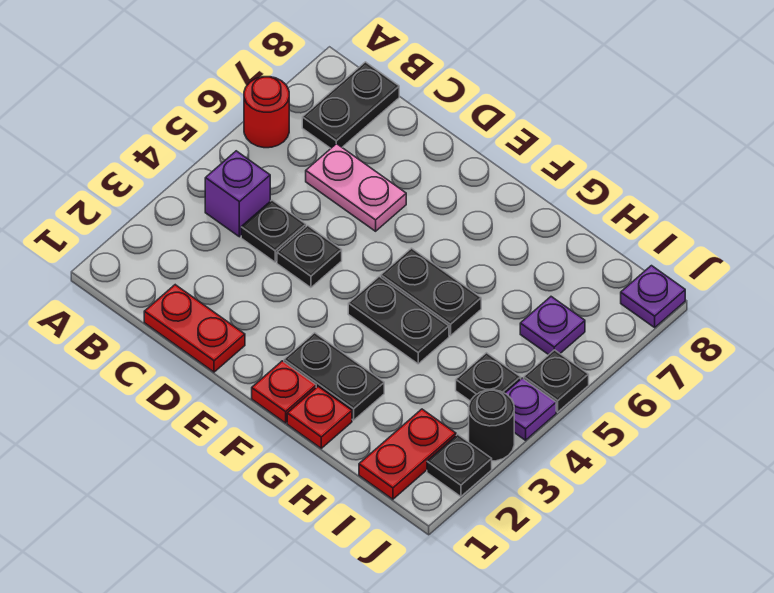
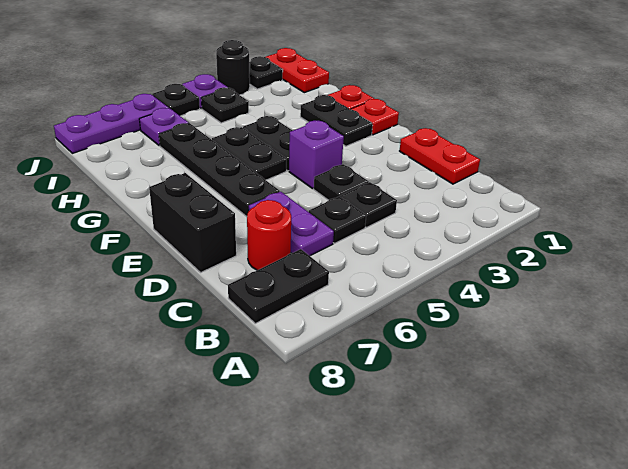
red round brick A6 level 1 -> red round brick C7 level 1
purple brick B4 level 1 -> purple brick E4 level 1
none -> black plate C5 level 1
pink plate C6:D6 level 1 -> purple plate C6:D6 level 1
none -> black brick D8:E8 level 1
none -> black plate E6:H6 level 1
red plate I1:I2 level 1 -> red plate I1:J1 level 1
purple plate J8 level 1 -> purple plate J6:J8 level 1

